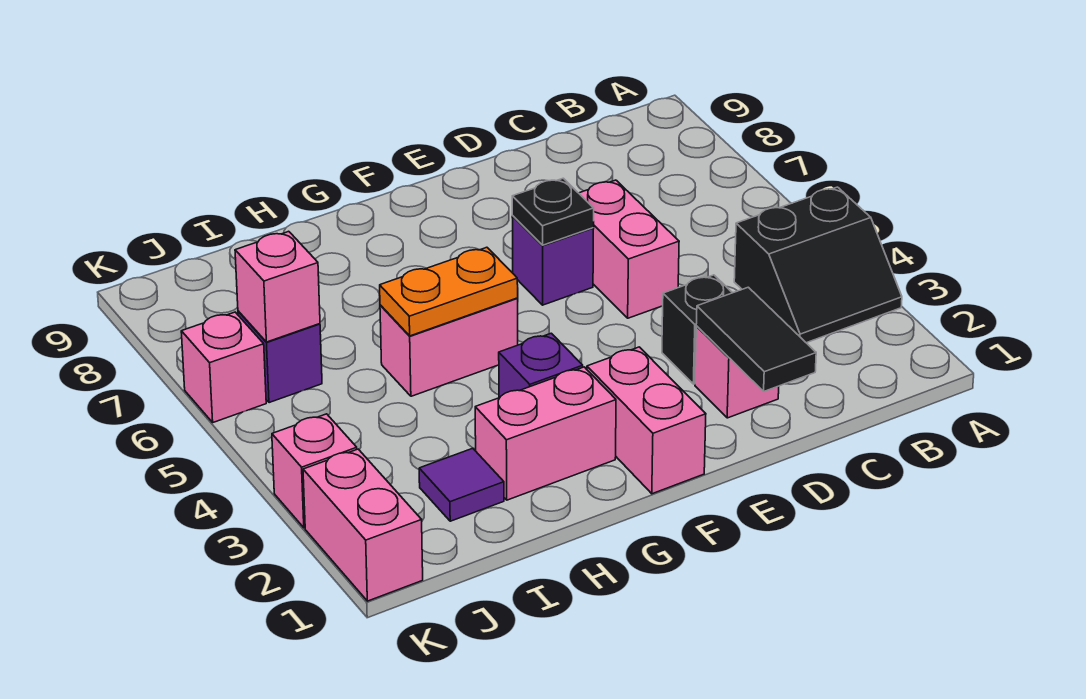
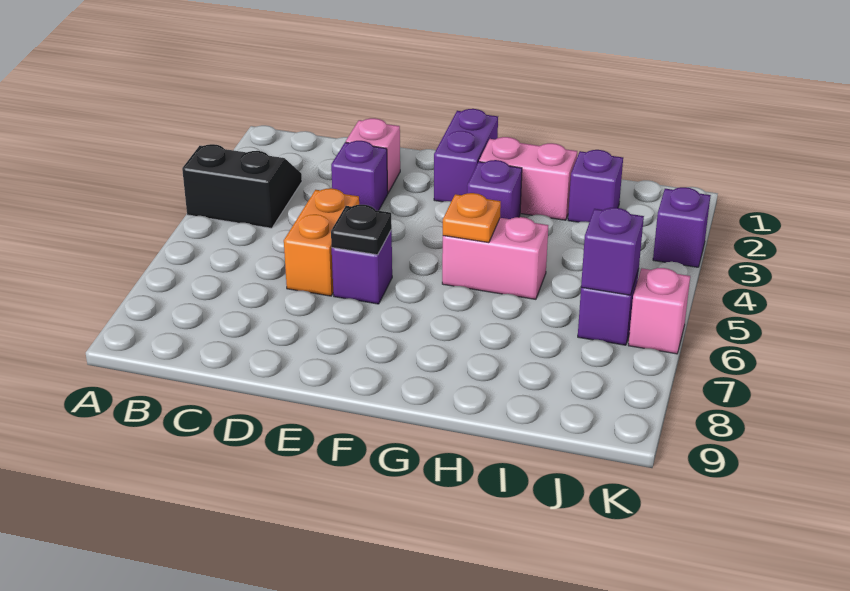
black tile D1:D2 level 2 -> none
black brick D3 level 1 -> purple brick D3 level 1
pink brick D5:D6 level 1 -> orange brick D5:D6 level 1
pink brick F1:F2 level 1 -> purple brick F1:F2 level 1
orange plate G5:H5 level 2 -> orange plate G5 level 2
purple tile I2 level 1 -> purple brick I2 level 1
pink brick J6 level 2 -> purple brick J6 level 2
pink brick K1:K2 level 1 -> none
pink brick K3 level 1 -> purple brick K3 level 1

